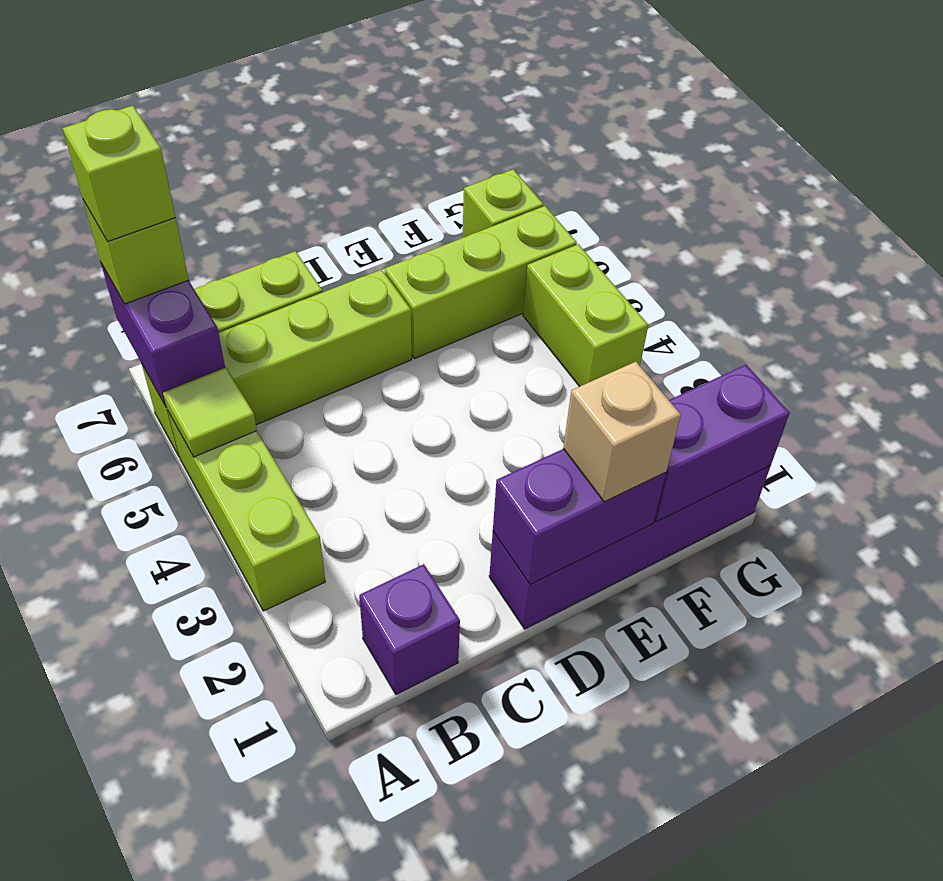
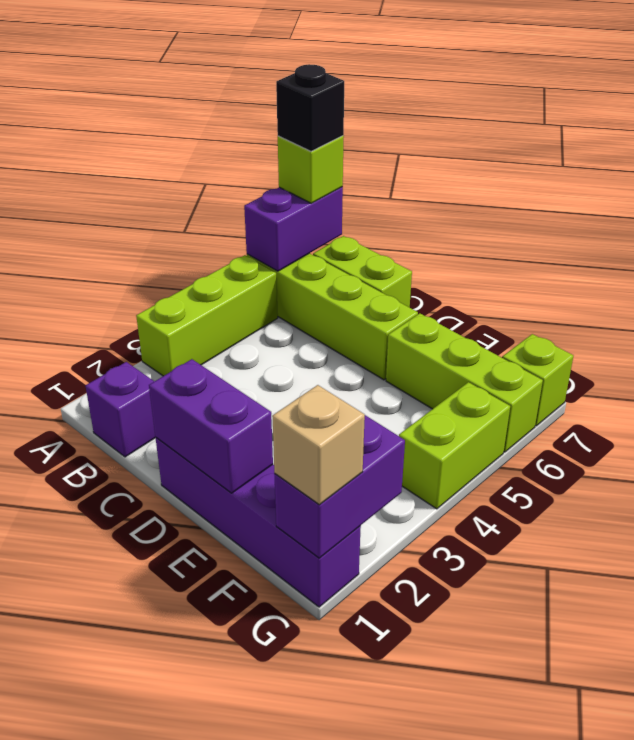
lime tile A5 level 2 -> none
lime brick A7 level 4 -> black brick A7 level 4
tan brick E1 level 3 -> tan brick G1 level 3
purple brick F1:G1 level 2 -> purple brick G1:G2 level 2

